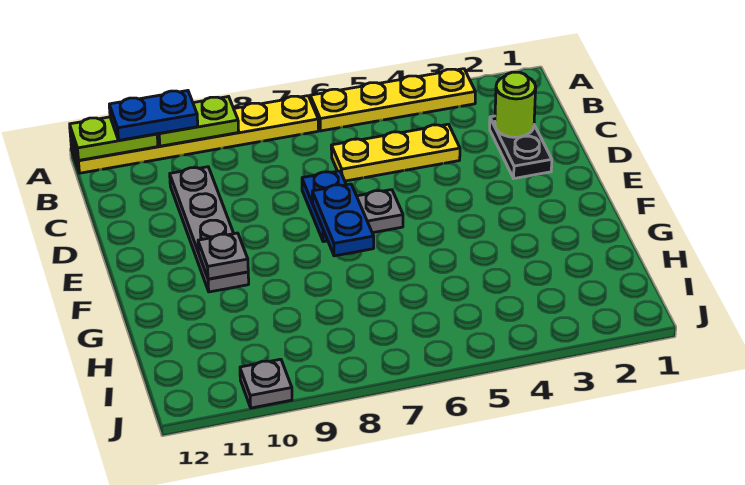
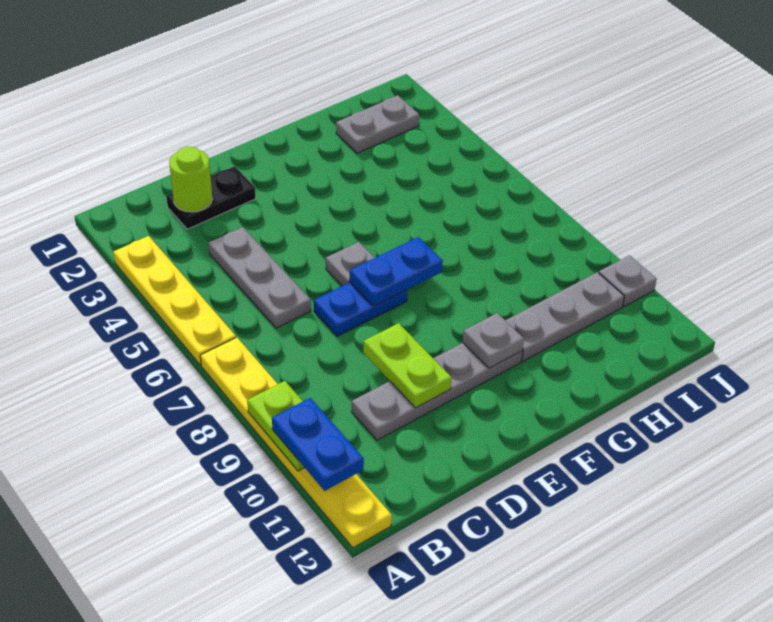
lime plate A11:A12 level 2 -> lime plate D9:D10 level 2
yellow plate C4:C6 level 1 -> grey plate C4:C6 level 1
none -> grey plate G10:I10 level 1
none -> grey plate H2:I2 level 1

